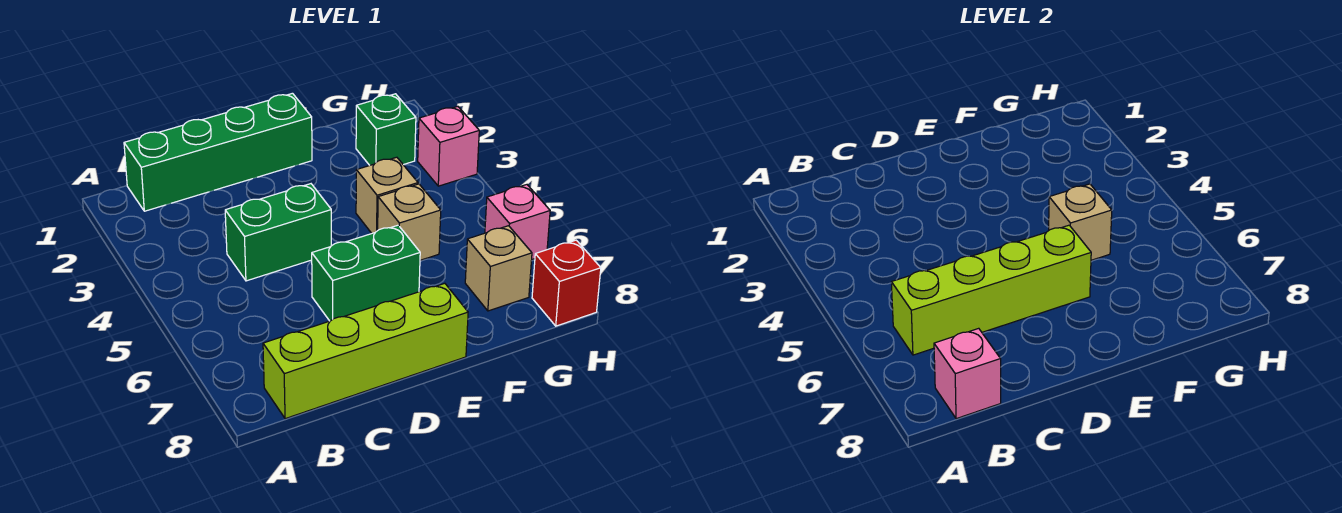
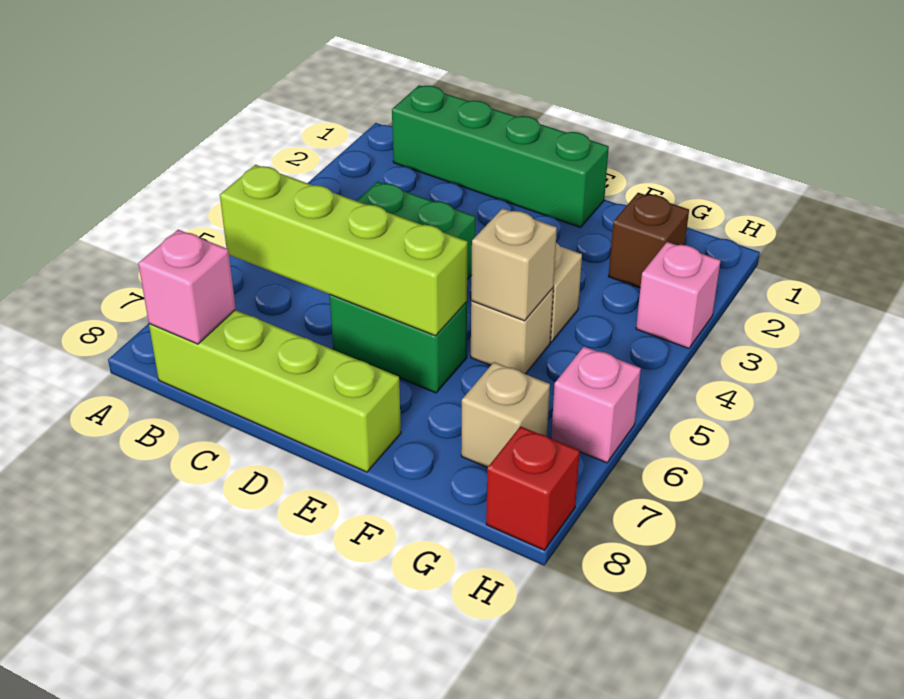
green brick G2 level 1 -> brown brick G2 level 1

